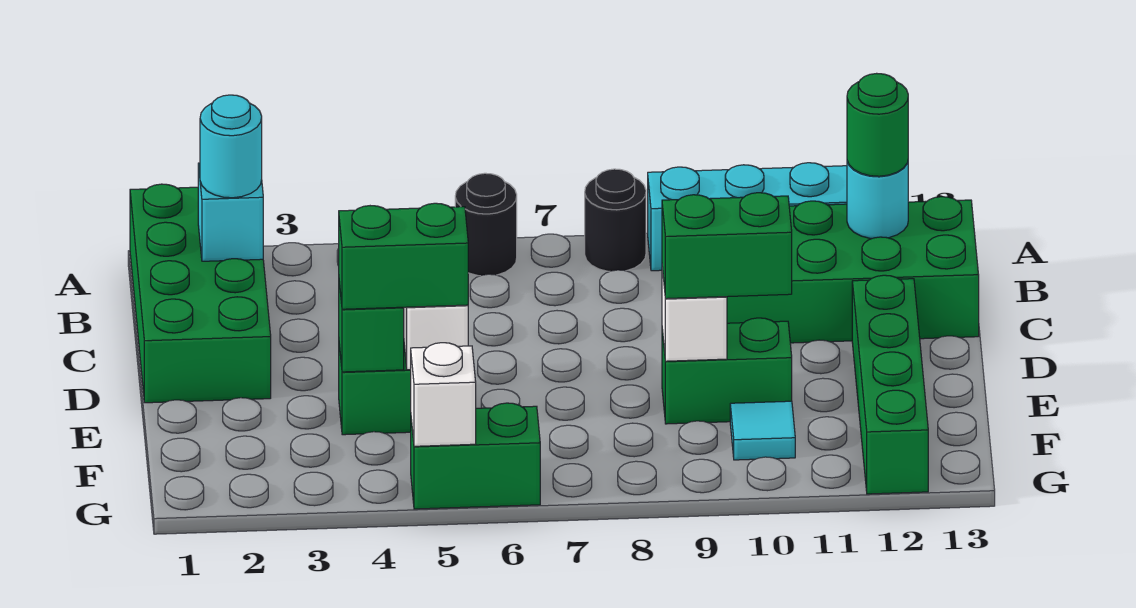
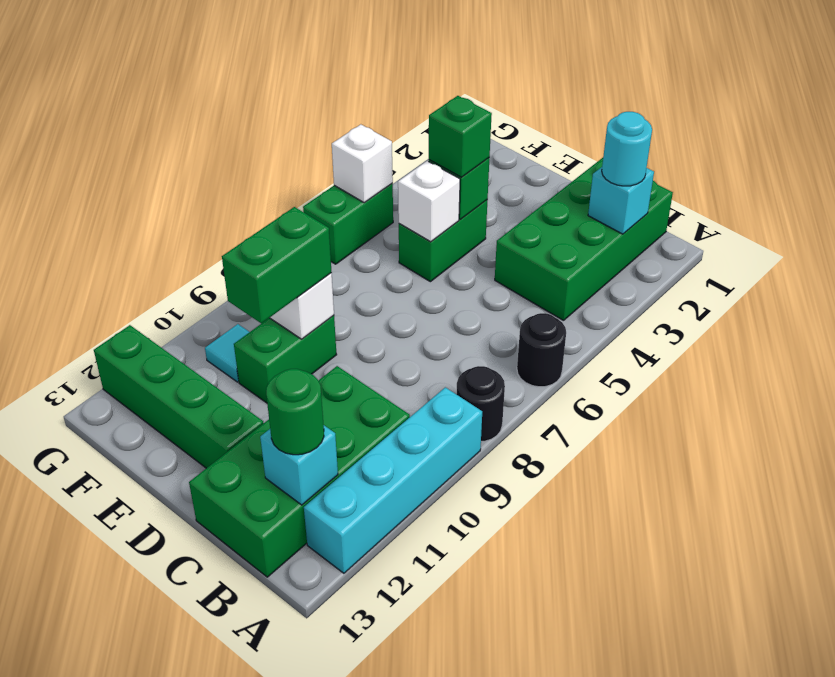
green brick A1:D2 level 1 -> green brick B1:C4 level 1
cyan round brick B12 level 2 -> cyan brick B12 level 2
green brick E4:E5 level 3 -> green brick E4 level 3

